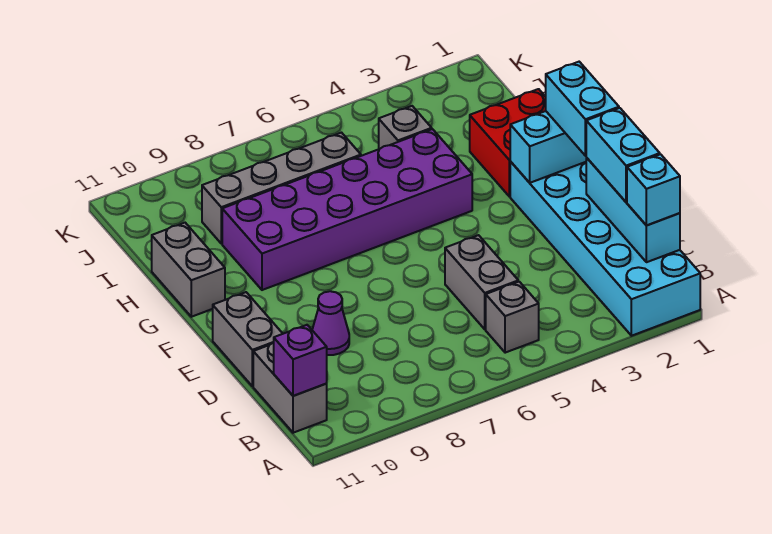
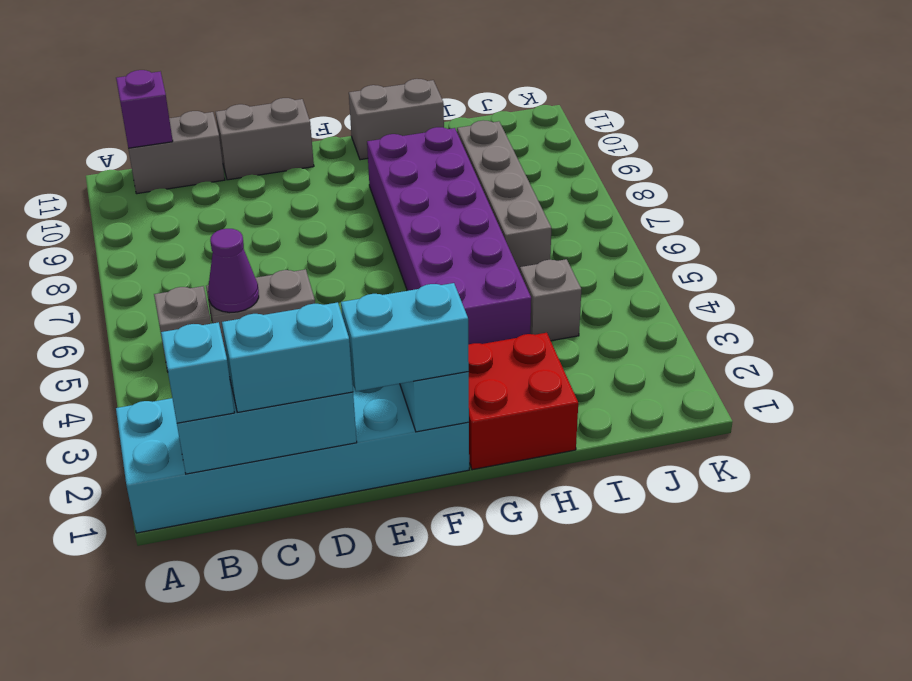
purple cone D9 level 1 -> purple cone C5 level 2

